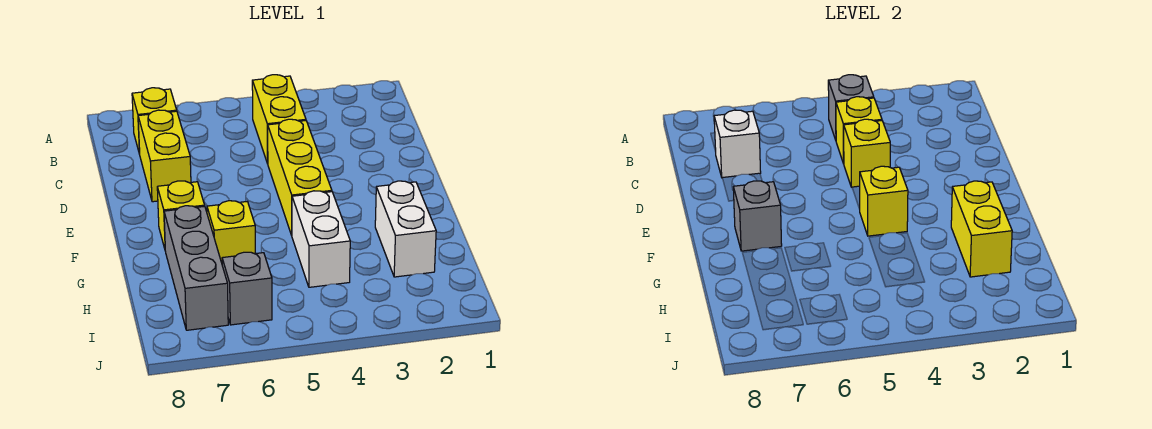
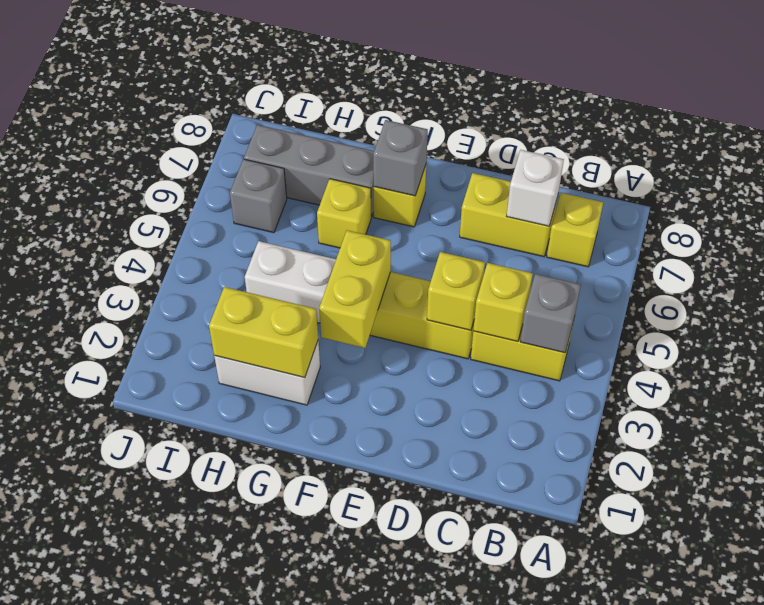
yellow brick F4 level 2 -> yellow brick F3:F4 level 2

